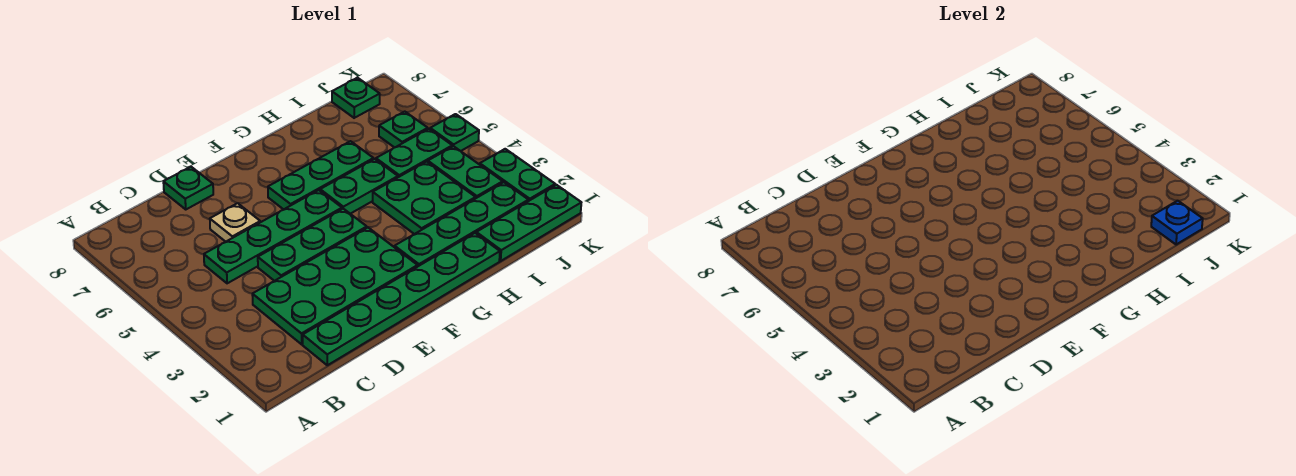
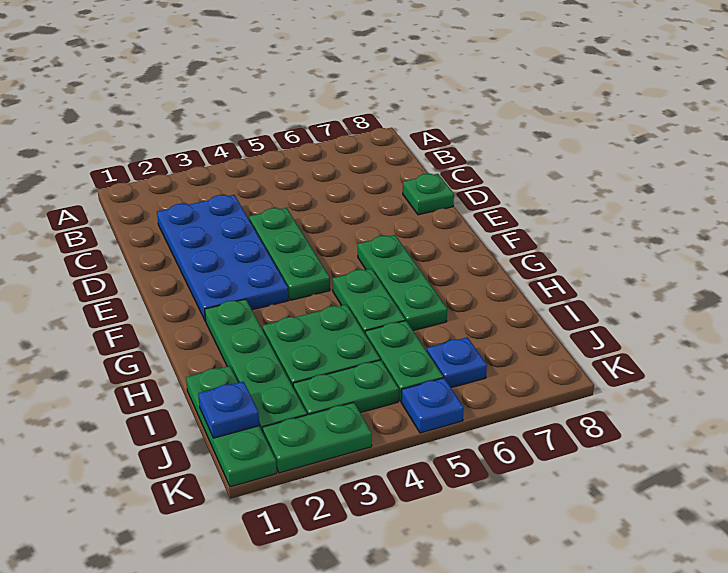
green plate C1:H1 level 1 -> none
green plate C2:F3 level 1 -> blue plate C2:F3 level 1
green plate C5:F5 level 1 -> none
tan plate D6 level 1 -> none
green plate J6 level 1 -> blue plate J6 level 1
green plate J8 level 1 -> none
green plate K5 level 1 -> blue plate K5 level 1

